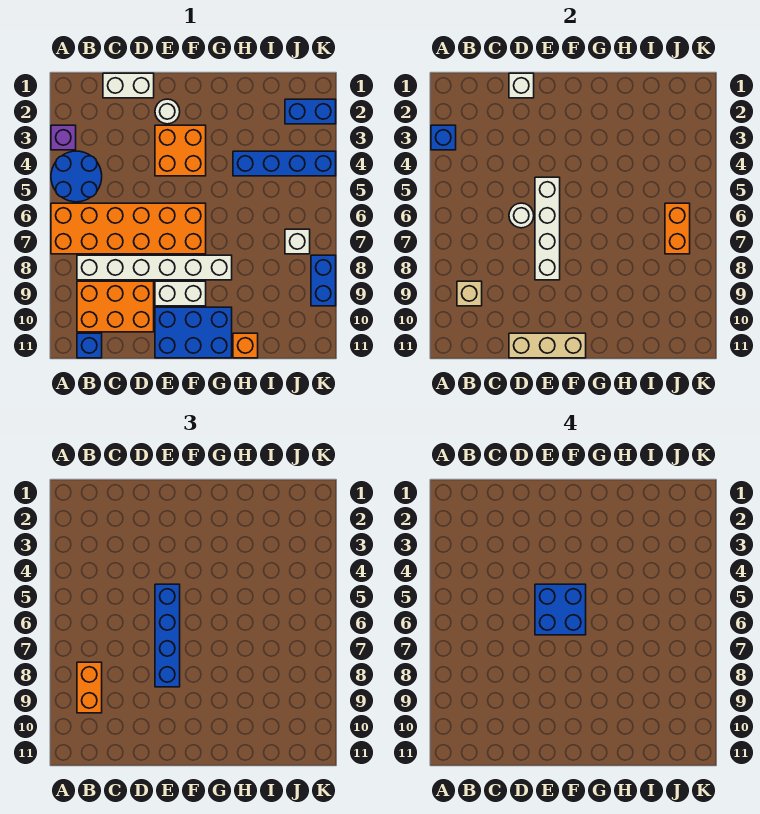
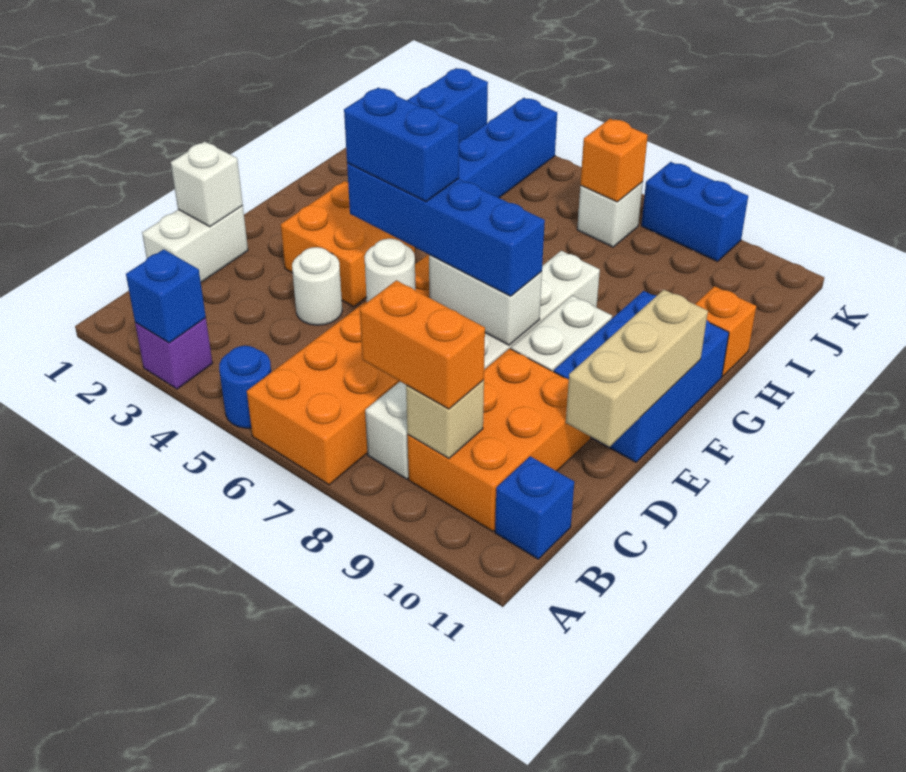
blue round brick A4:B5 level 1 -> blue round brick A5 level 1
white round brick E2 level 1 -> white round brick D4 level 1
white brick E5:E8 level 2 -> white brick E7:E8 level 2
blue brick E5:F6 level 4 -> blue brick E5:E6 level 4
orange brick J6:J7 level 2 -> orange brick J7 level 2

